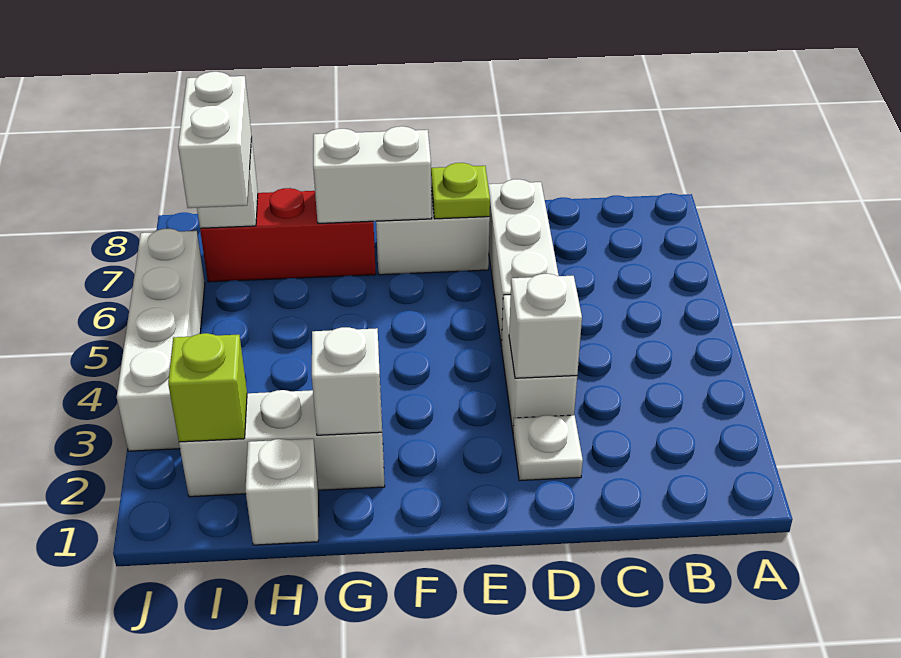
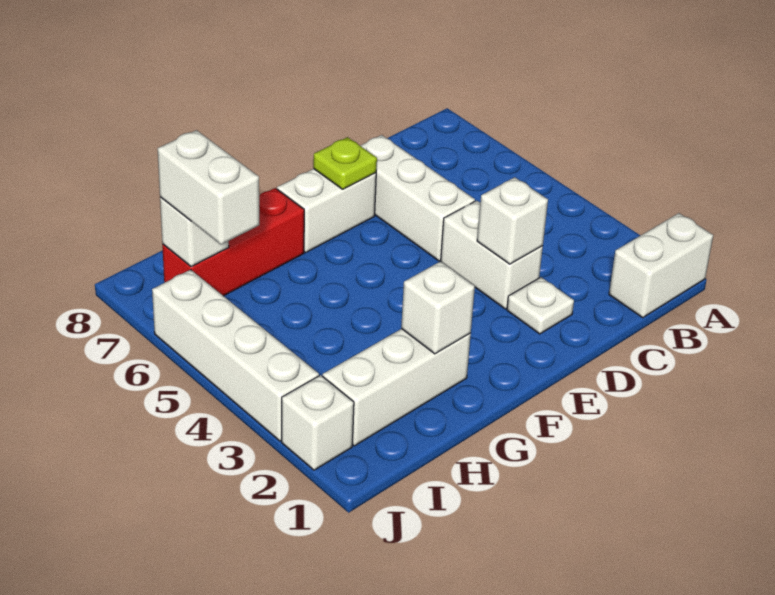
white brick F7:G7 level 2 -> white brick A1:B1 level 1
white brick H1 level 1 -> white brick J2 level 1
lime brick I2 level 2 -> none

